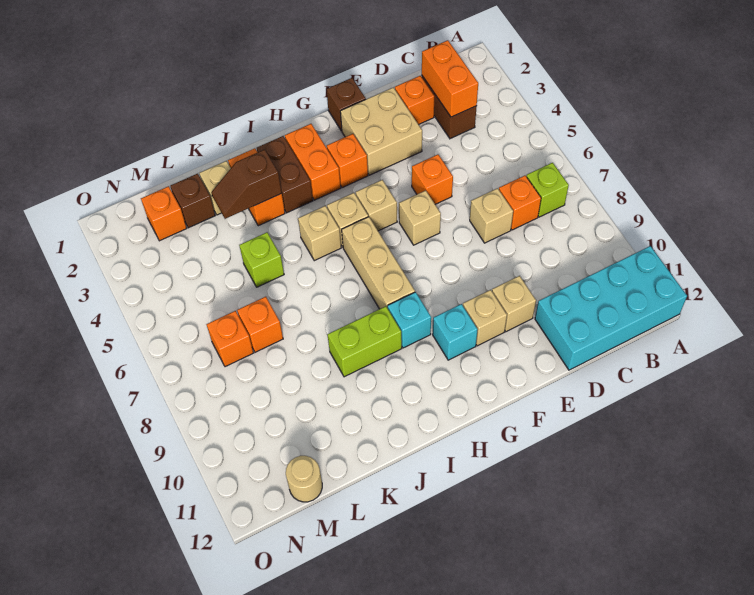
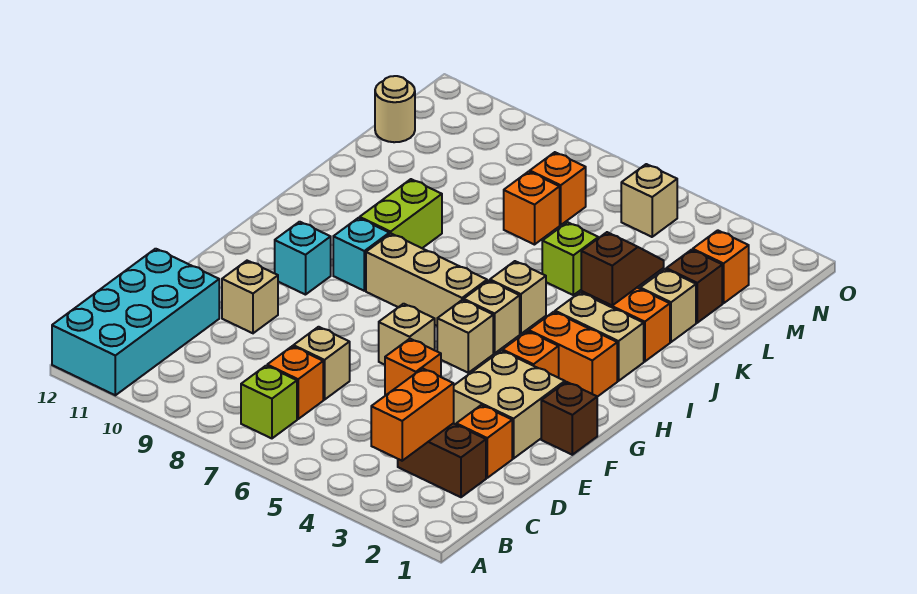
orange brick C2:C3 level 2 -> orange brick B3:C3 level 2
tan brick F10 level 1 -> tan brick N5 level 1
brown brick I2:I3 level 1 -> tan brick I2:I3 level 1

